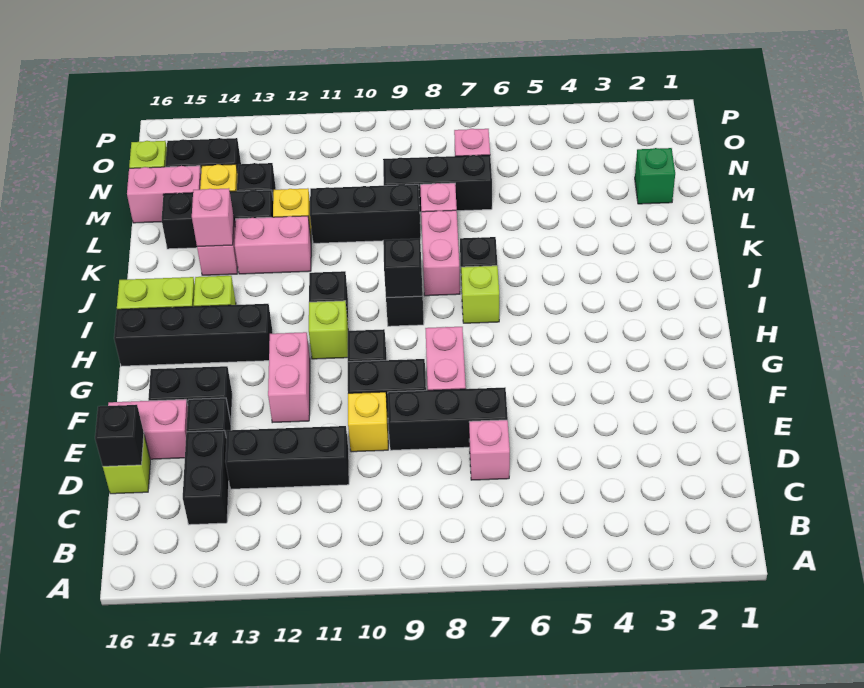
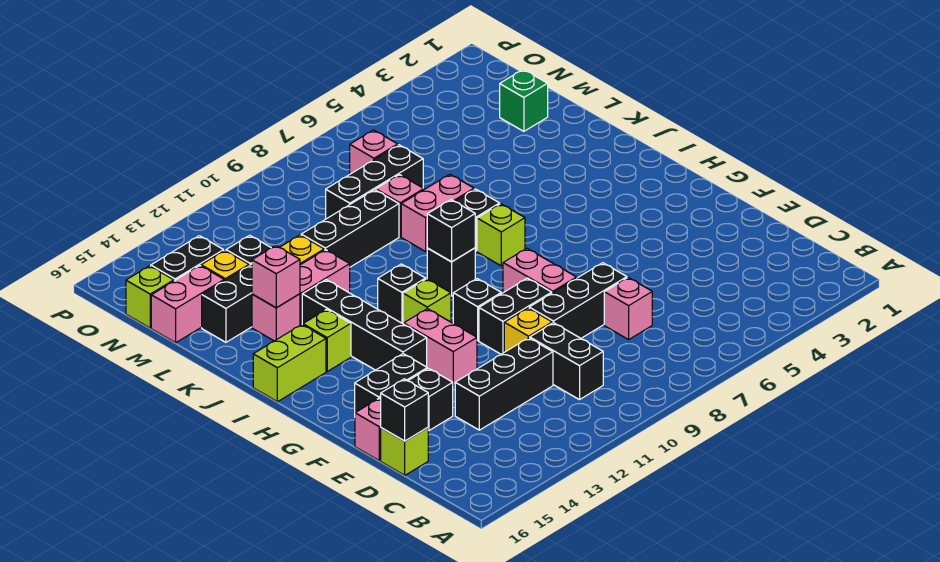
black brick C14:D14 level 1 -> black brick C10:D10 level 1
black brick H13:H16 level 1 -> black brick G13:J13 level 1
pink brick J8:K8 level 1 -> pink brick K7:K8 level 1

